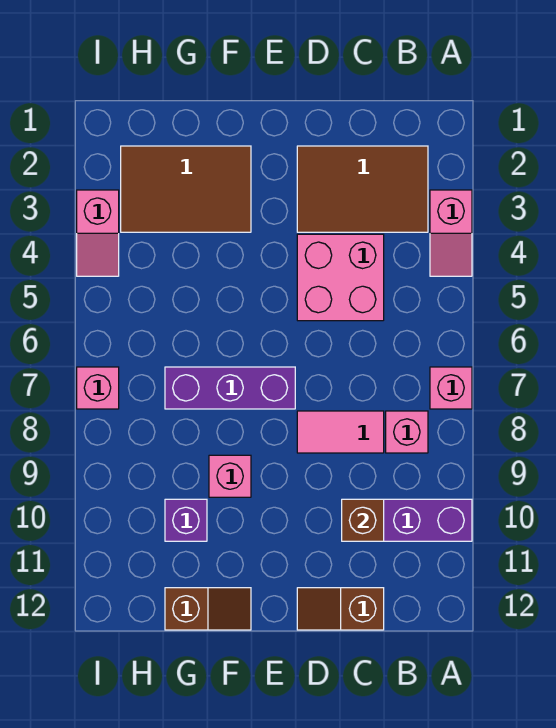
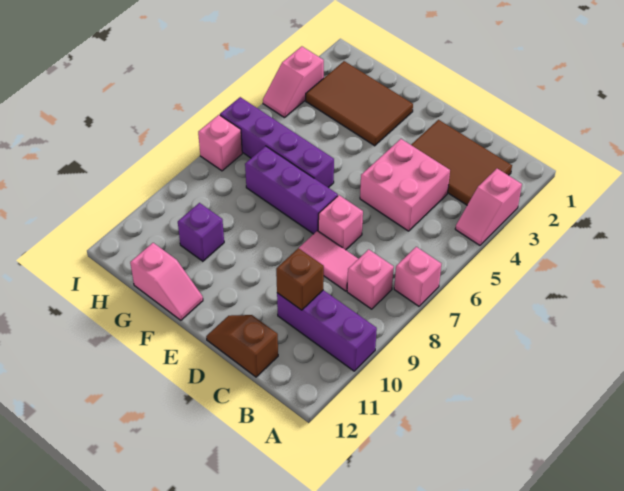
none -> purple brick F6:I6 level 1
pink brick F9 level 1 -> pink brick D7 level 1
brown slope F12:G12 level 1 top G -> pink slope F12:G12 level 1 top G

